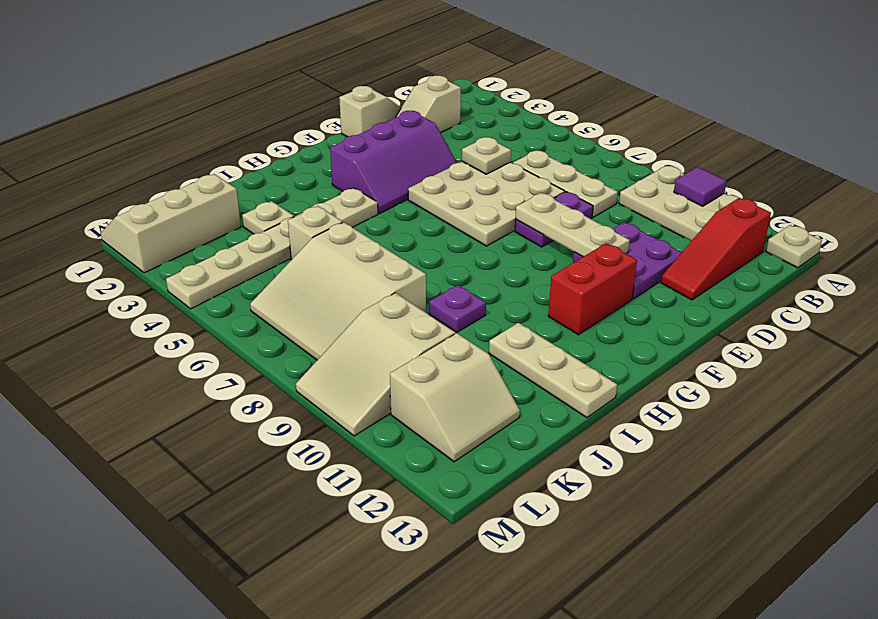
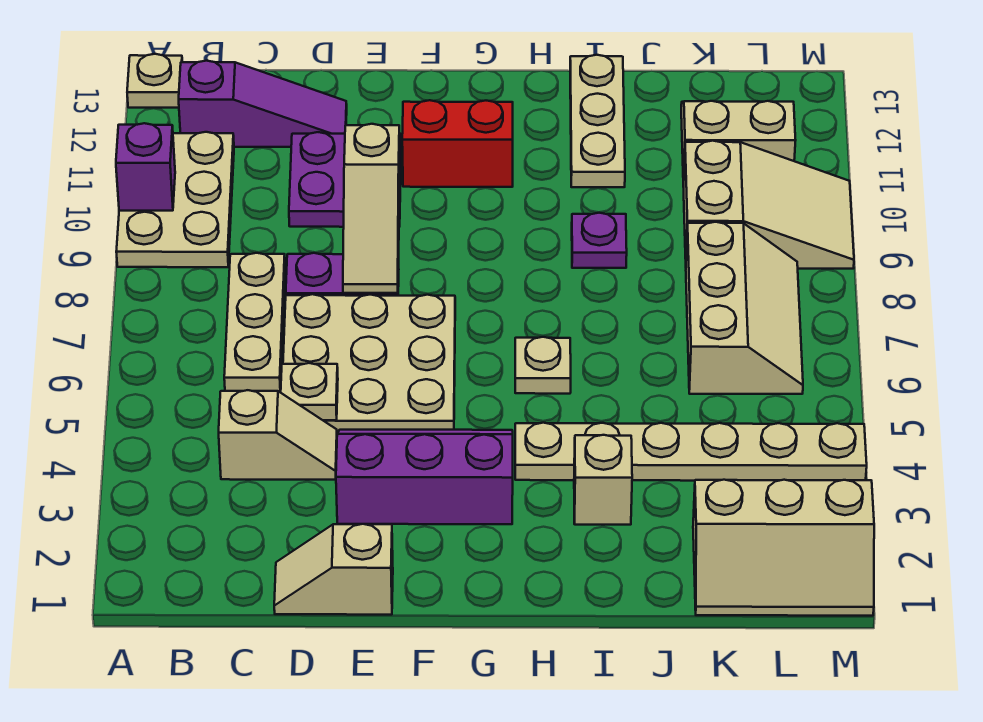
purple tile A10 level 2 -> purple brick A10 level 2
red slope B12:D12 level 1 top B -> purple slope B12:D12 level 1 top B
tan slope C2:D2 level 1 top C -> tan slope C4:D4 level 1 top C
tan plate E8:E10 level 2 -> tan slope E8:E10 level 2 top 10
tan plate J3 level 1 -> tan plate H6 level 1
tan brick J5 level 1 -> tan brick I3 level 1
tan slope J6:L8 level 1 top J -> tan slope K6:L8 level 1 top K

